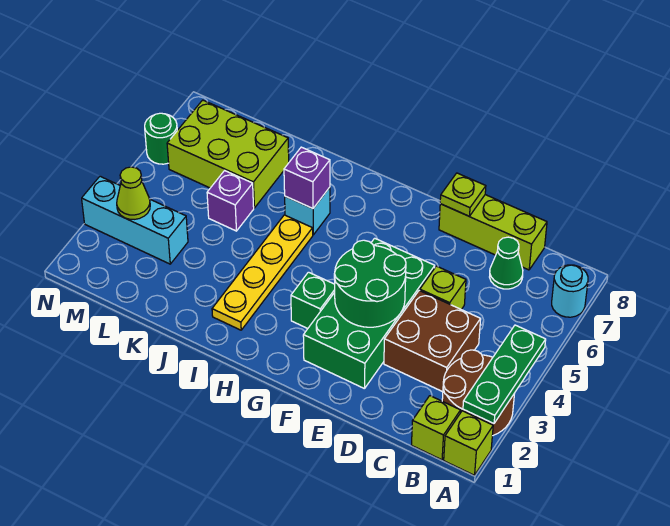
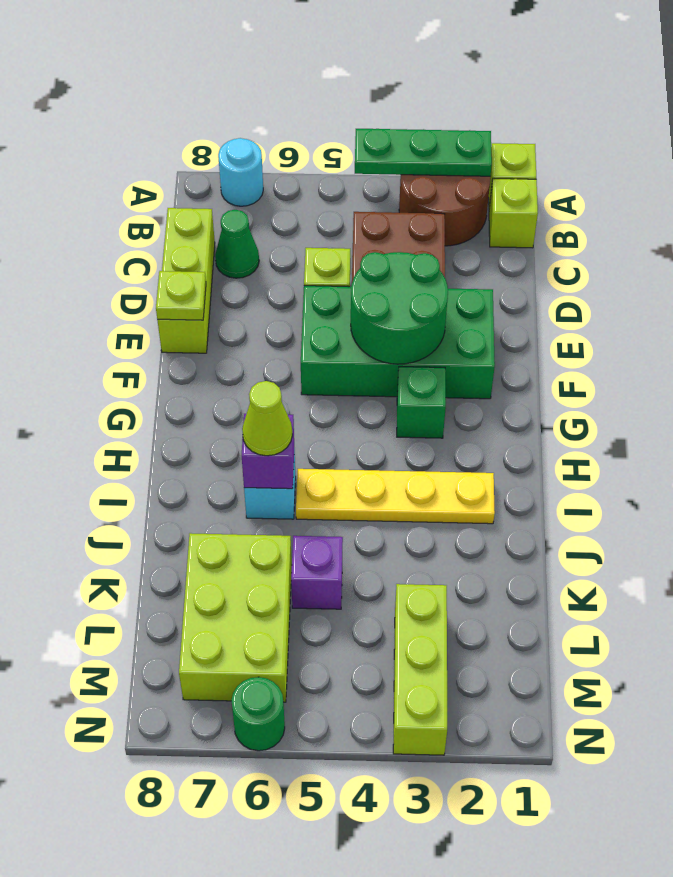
cyan brick L3:N3 level 1 -> lime brick L3:N3 level 1
lime cone M3 level 2 -> lime cone I6 level 3

